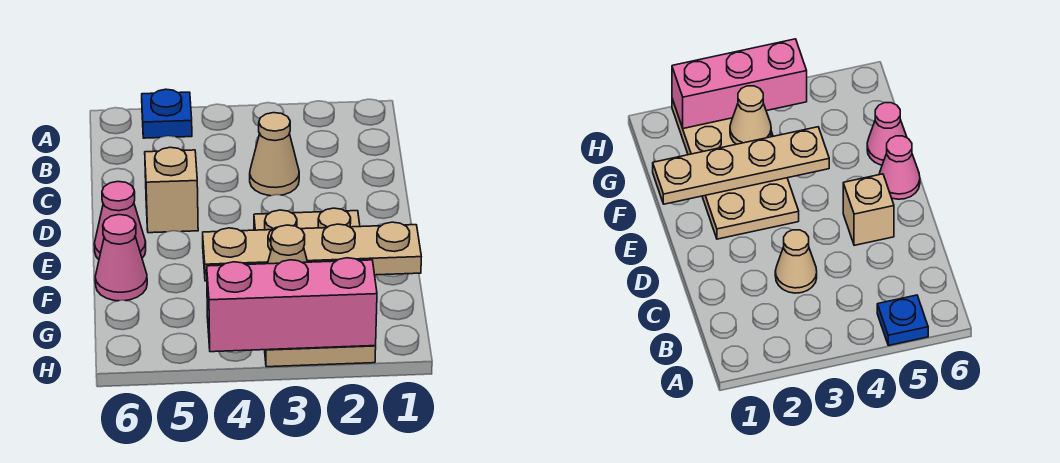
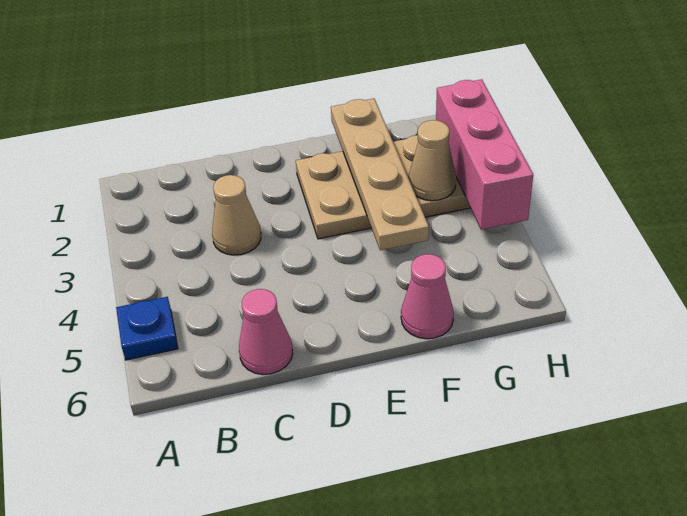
tan brick D5 level 1 -> none
pink cone E6 level 1 -> pink cone C6 level 1

